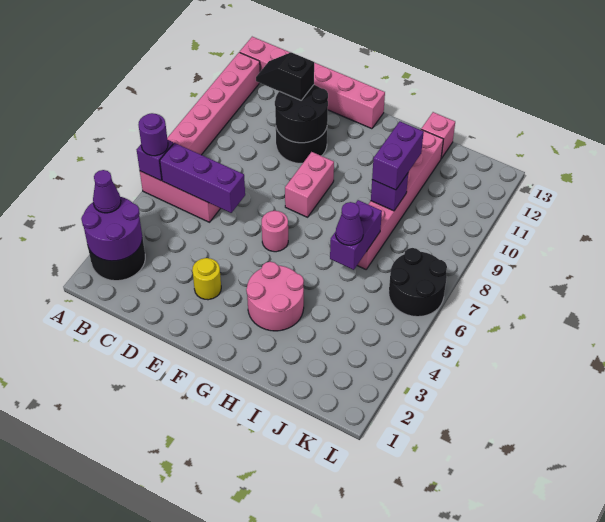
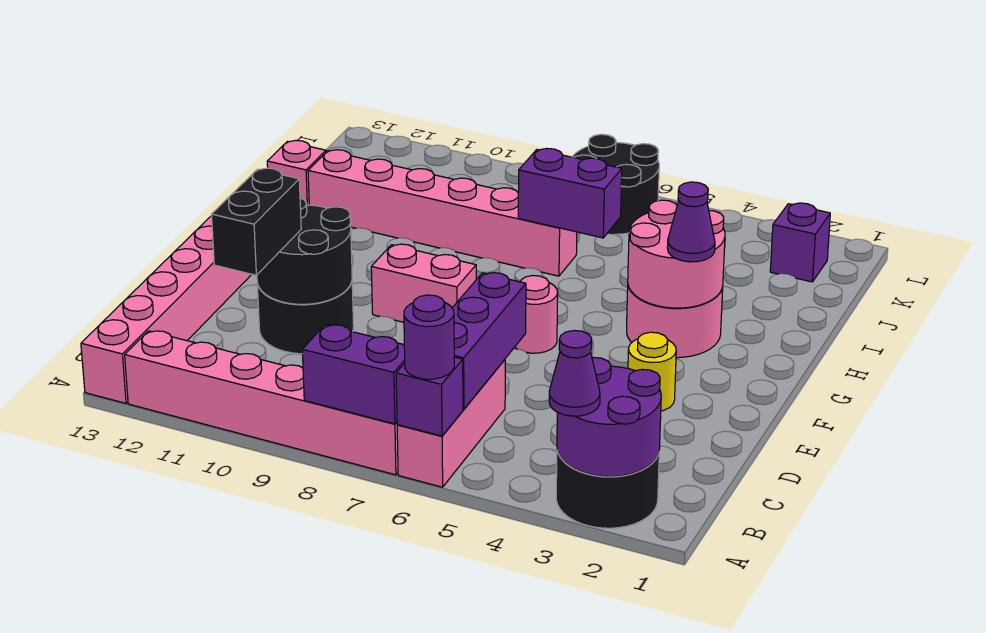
black slope C11:D11 level 3 top D -> black brick C11:D11 level 3
none -> pink round brick G3:H4 level 2
purple cone I6 level 3 -> purple cone G3 level 3
purple brick I9 level 2 -> purple brick K2 level 1
purple brick I9:I10 level 3 -> purple brick A7:A8 level 2

